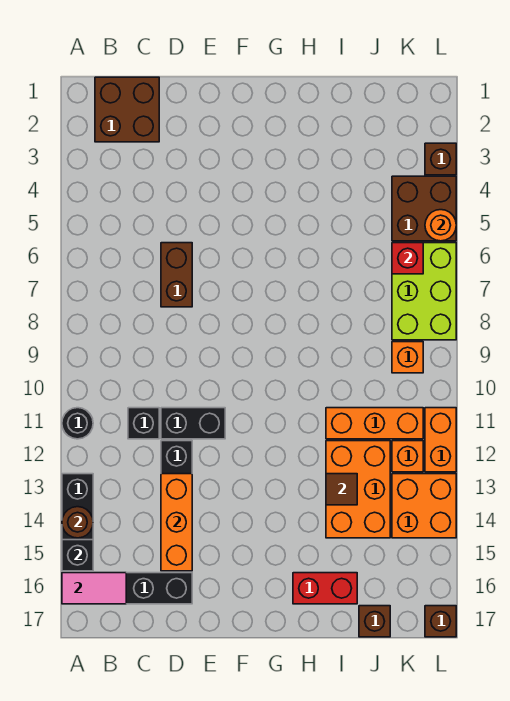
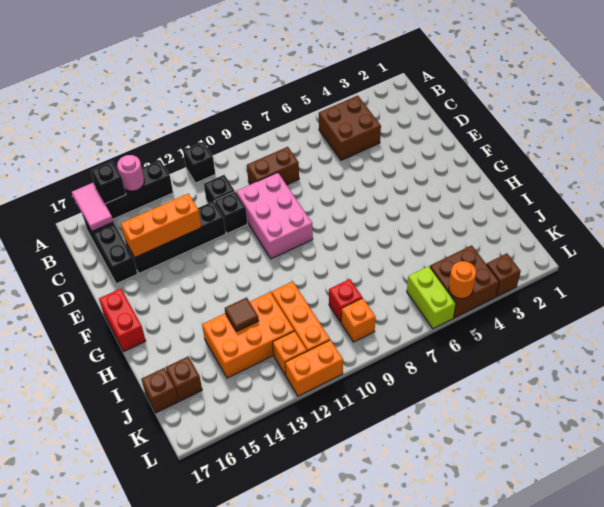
black round brick A11 level 1 -> black brick A11 level 1
brown round brick A14 level 2 -> pink round brick A14 level 2
brown brick B1:C2 level 1 -> brown brick B4:C5 level 1
brown brick D6:D7 level 1 -> brown brick C8:C9 level 1
none -> pink brick D9:F10 level 1
black brick D11:E11 level 1 -> black brick D11 level 1
red brick H16:I16 level 1 -> red brick F17:G17 level 1
lime brick K6:L8 level 1 -> lime brick K6:L6 level 1
red brick K6 level 2 -> red brick J9 level 1
orange brick K13:L14 level 1 -> none
brown brick L17 level 1 -> brown brick J16 level 1

